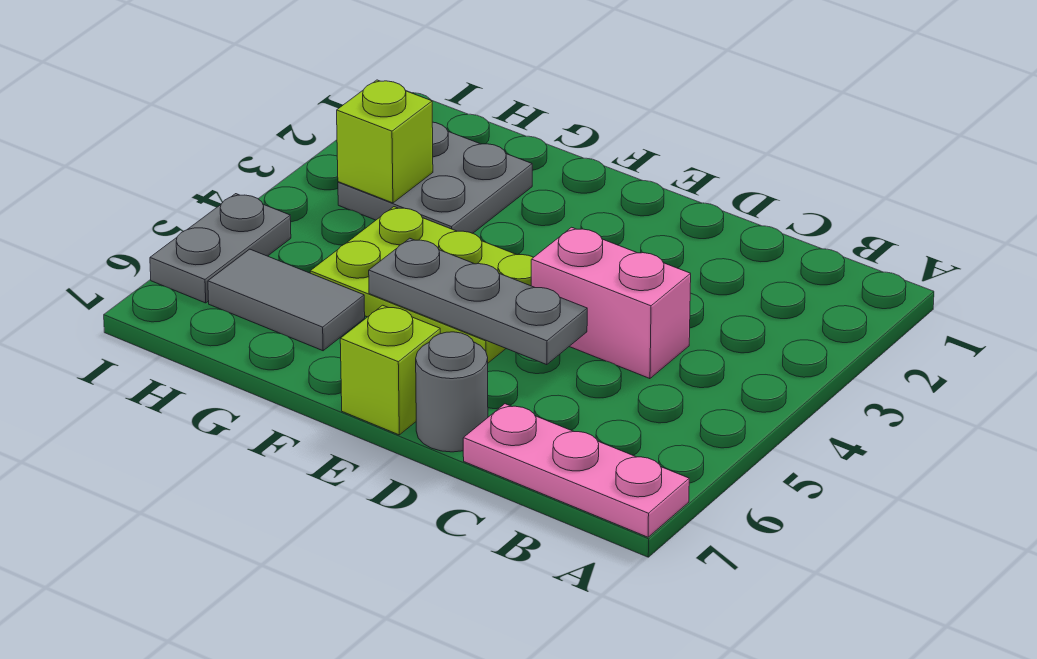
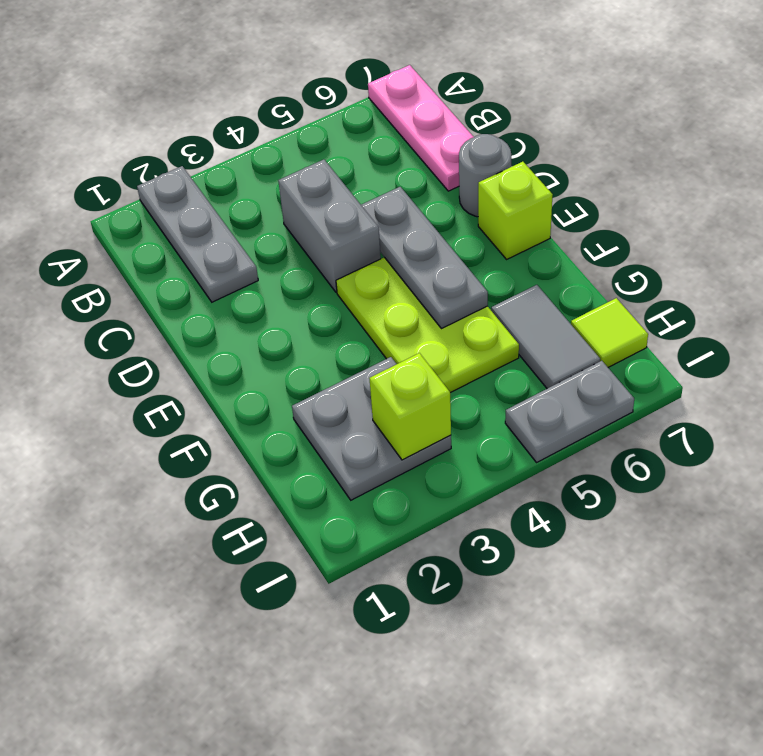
none -> grey plate A2:C2 level 1
pink brick C4:D4 level 1 -> grey brick C4:D4 level 1
none -> lime tile H7 level 1

